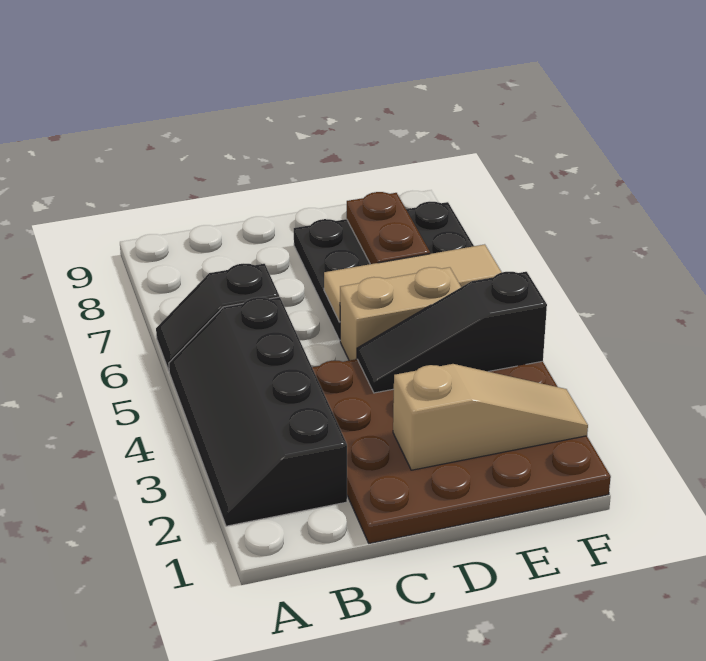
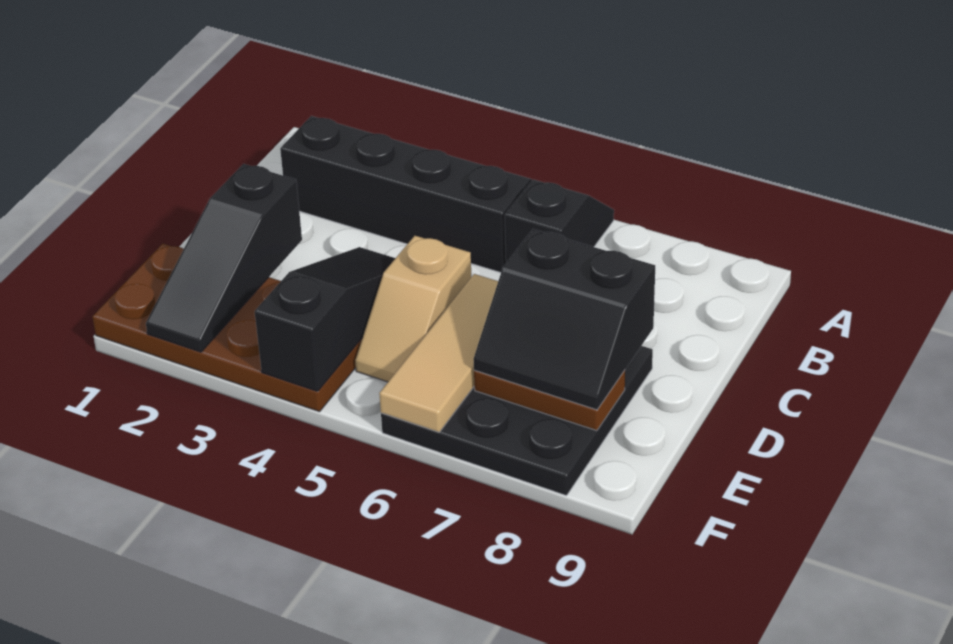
brown plate C1:F4 level 1 -> brown plate E1:F4 level 1
tan slope D2:F2 level 2 top D -> black slope D2:F2 level 2 top D
tan brick D5:E5 level 1 -> tan slope D5:E5 level 1 top D
none -> black slope D7:E8 level 3 top D

